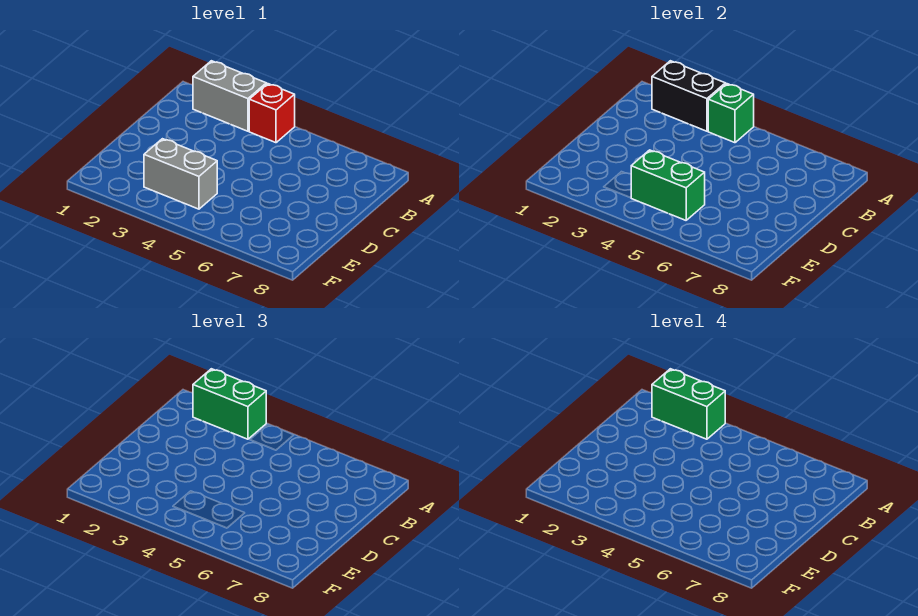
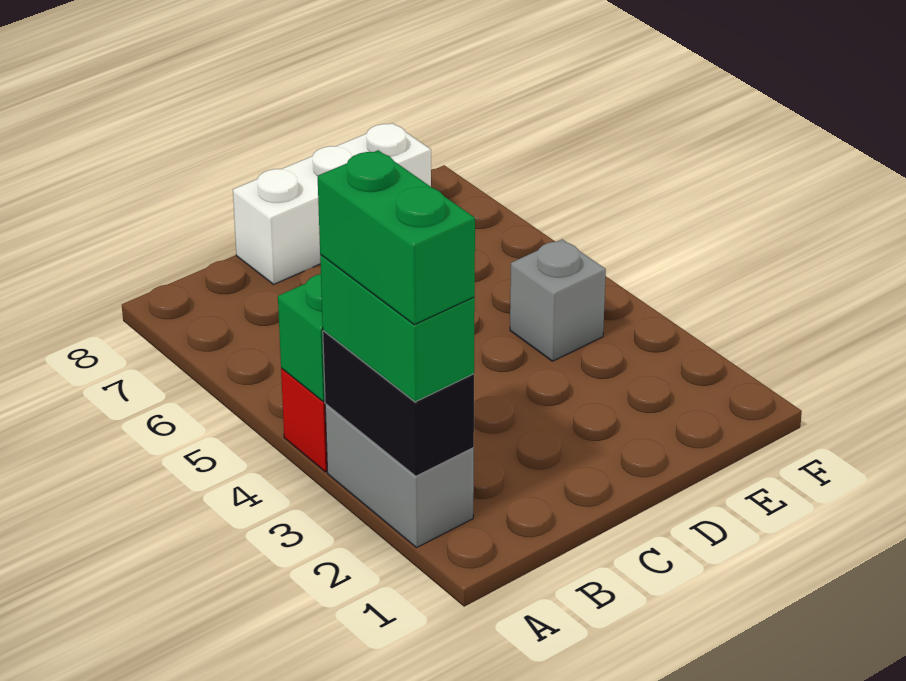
none -> white brick C8:E8 level 1
grey brick E3:E4 level 1 -> grey brick E4 level 1
green brick E4:E5 level 2 -> none

